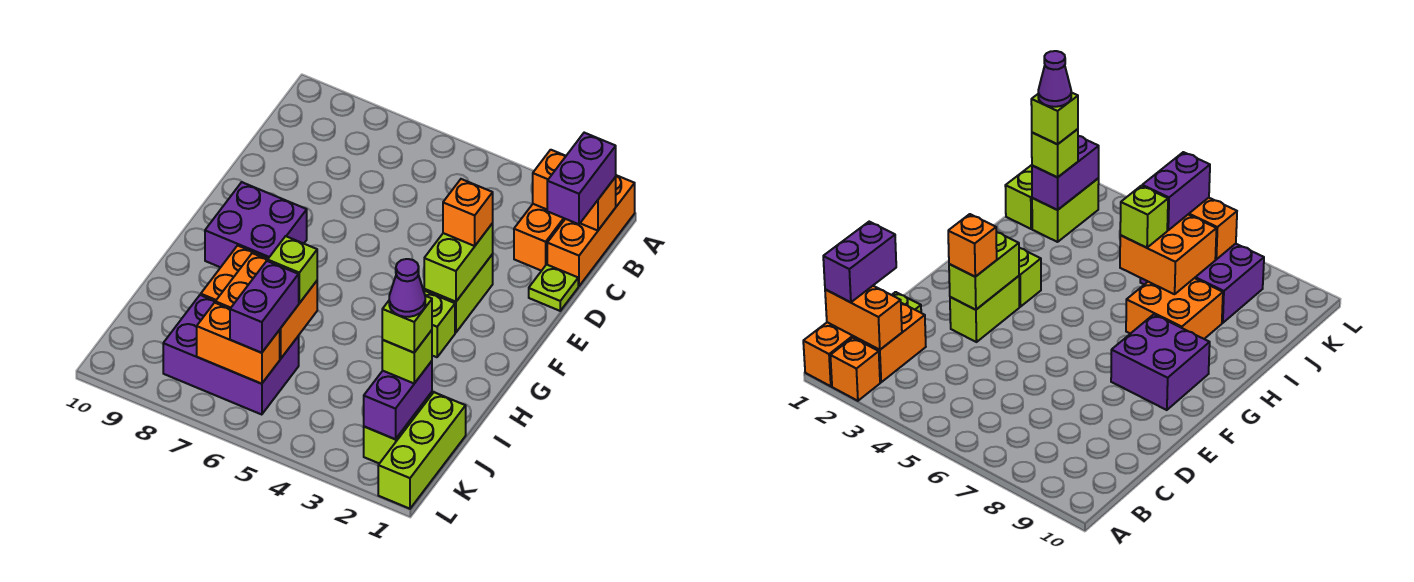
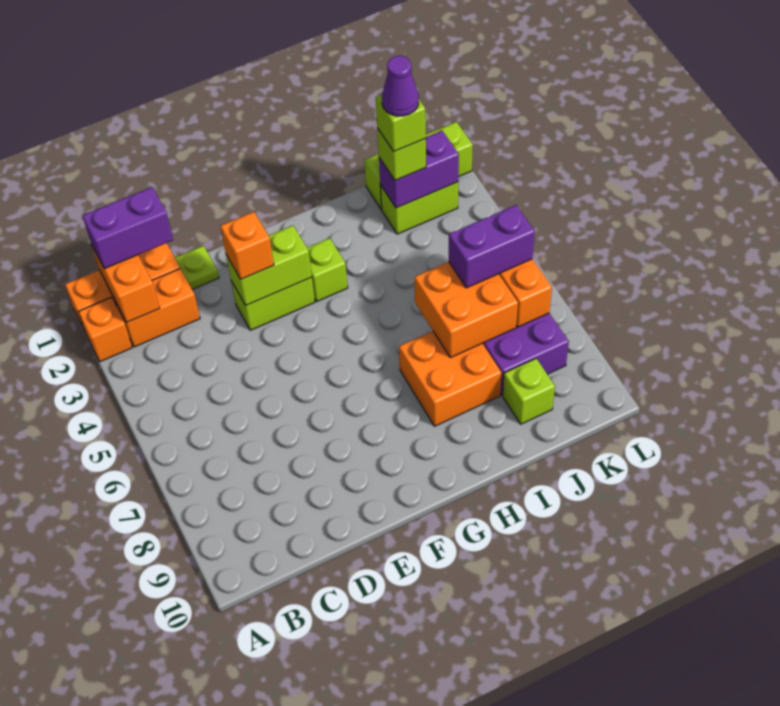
purple brick F8:G9 level 1 -> none
lime brick I6 level 3 -> lime brick J9 level 1

